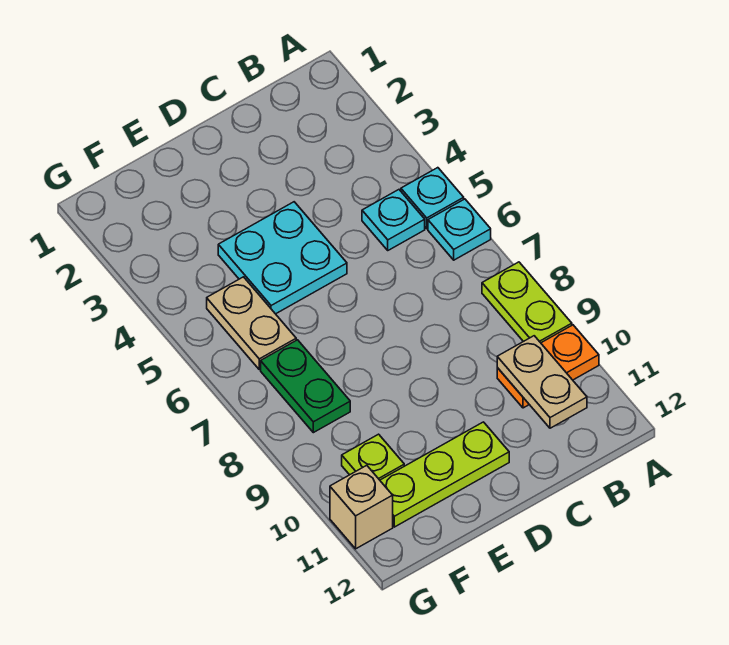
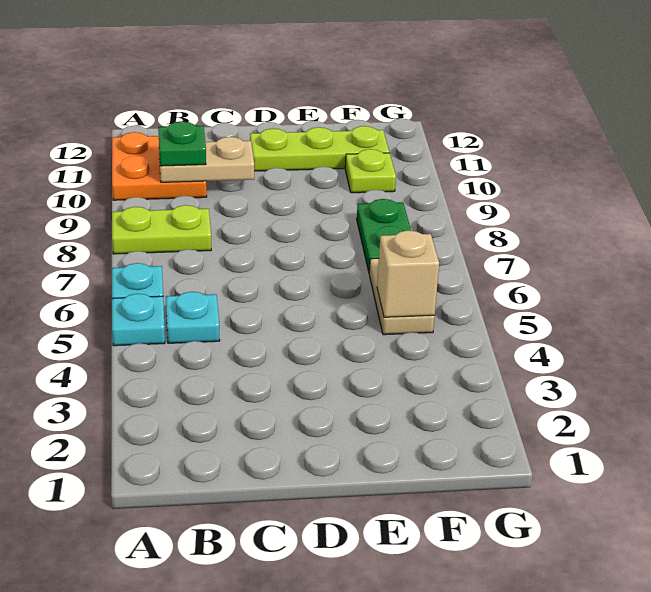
lime plate A8:A9 level 1 -> lime plate A8:B8 level 1
orange plate A10:B10 level 1 -> orange plate A10:B11 level 1
tan plate B10:B11 level 2 -> tan plate B10:C10 level 2
none -> green plate B10 level 3
cyan plate D4:E5 level 1 -> none
tan brick G11 level 1 -> tan brick F5 level 2

